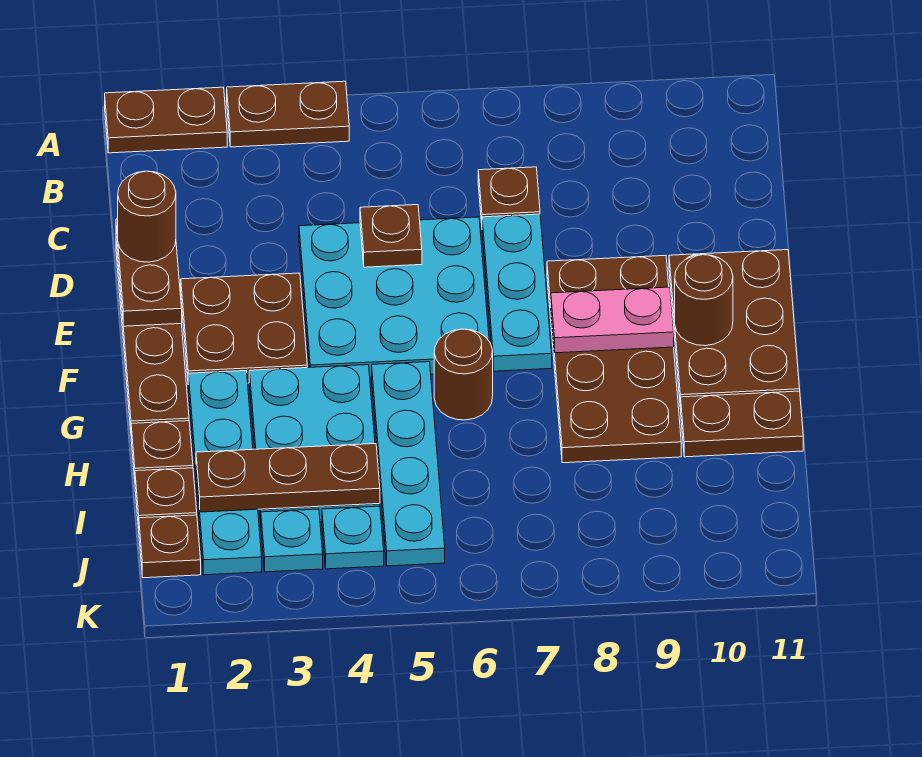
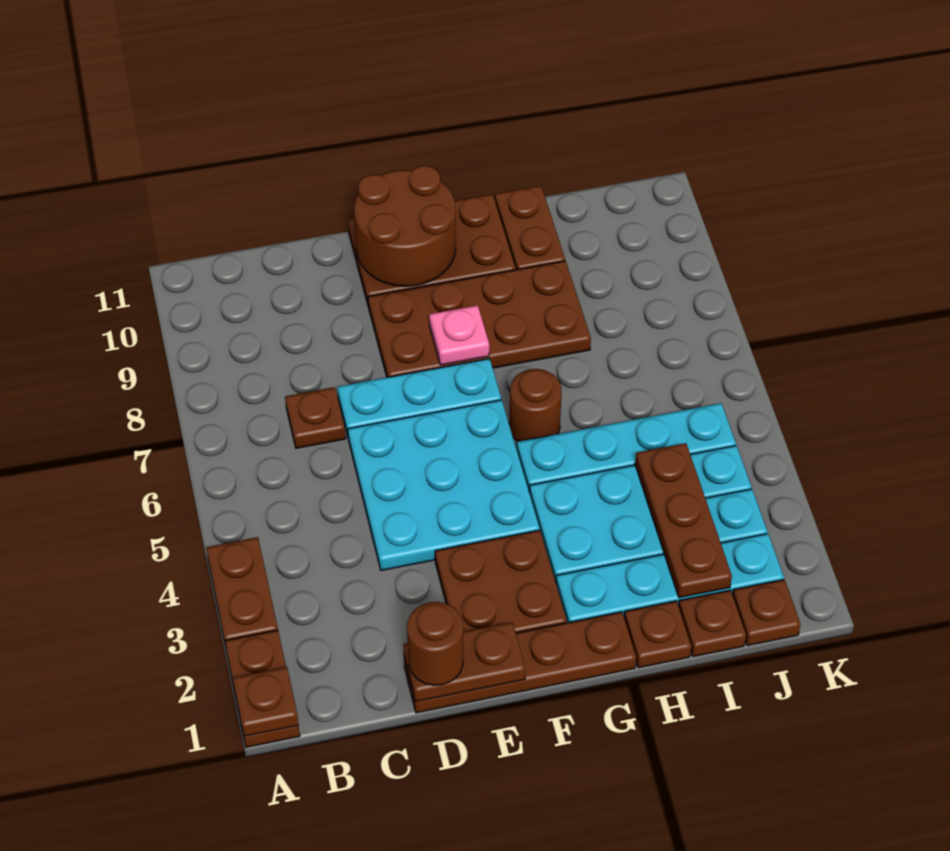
brown plate D5 level 2 -> brown plate A1 level 2
pink plate F8:F9 level 2 -> pink plate F8 level 2
brown round brick F10 level 2 -> brown round brick E10:F11 level 2

